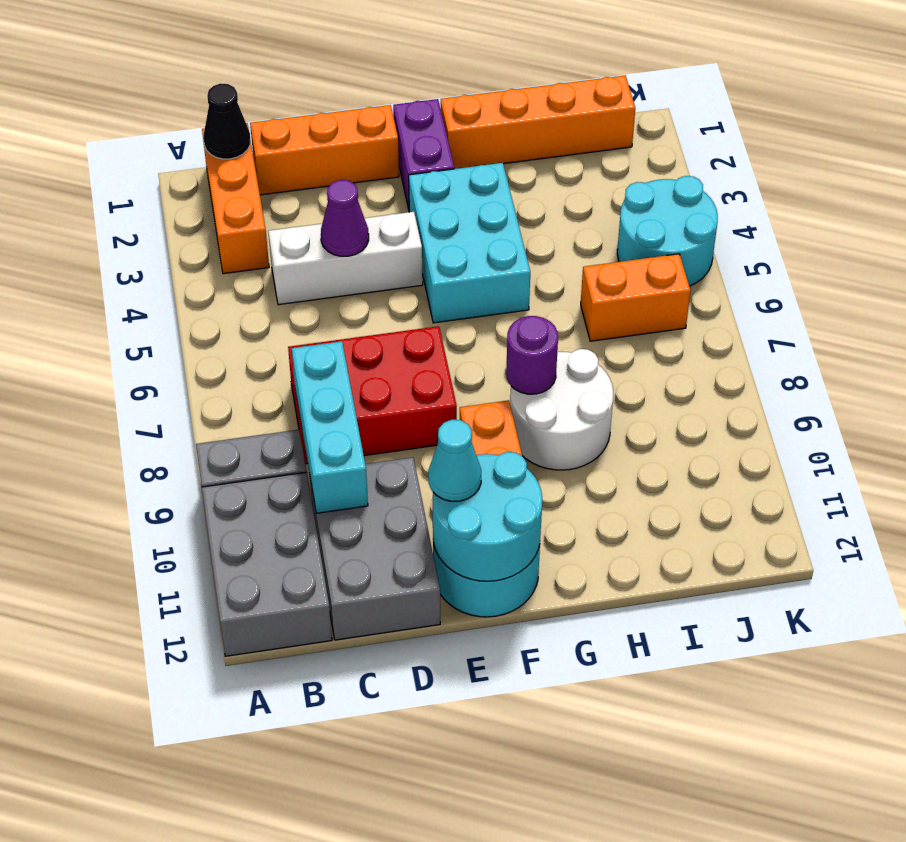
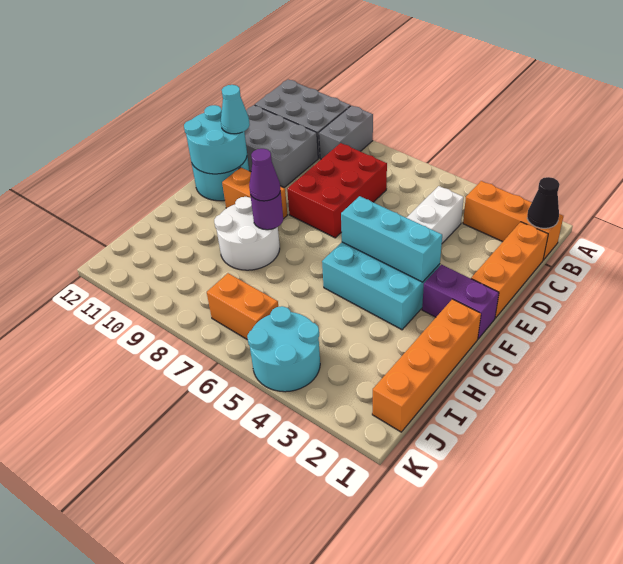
cyan brick C8:C10 level 2 -> cyan brick F3:F5 level 2
purple cone D4 level 2 -> purple cone G8 level 3
orange brick I6:J6 level 1 -> orange brick J6:J7 level 1

